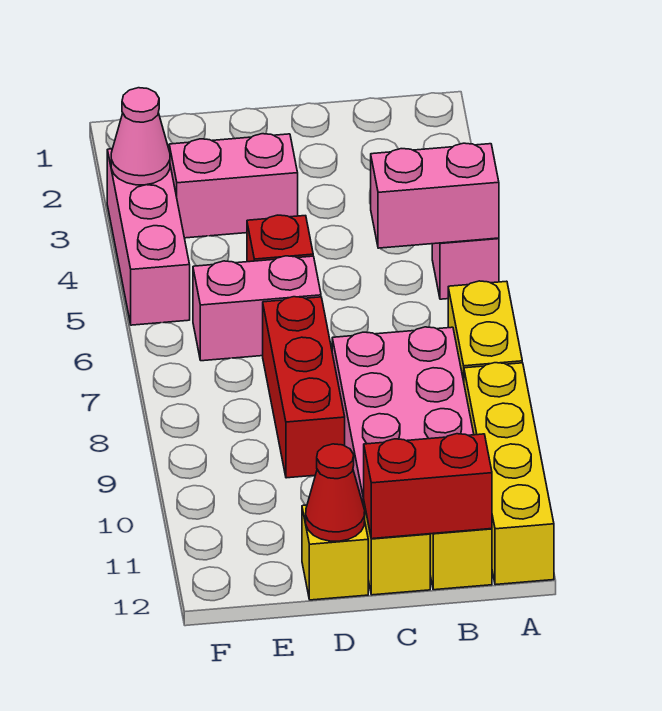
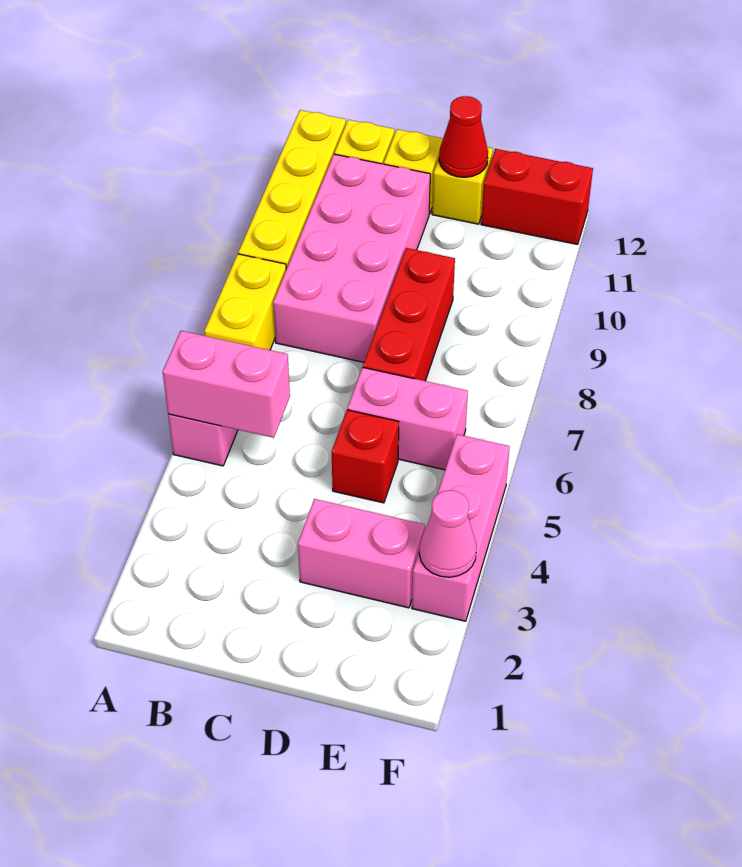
red brick B12:C12 level 2 -> red brick E12:F12 level 1

